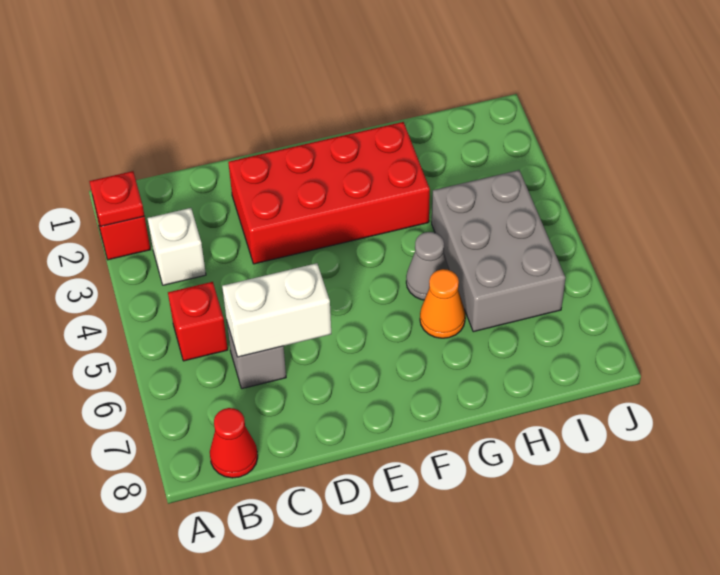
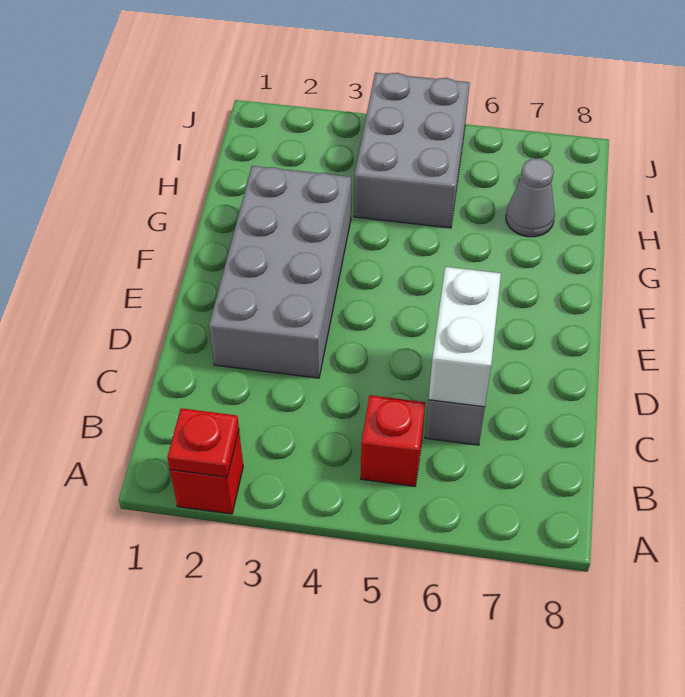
white brick B3 level 1 -> none
red cone B8 level 1 -> none
red brick D2:G3 level 1 -> grey brick D2:G3 level 1
grey cone G5 level 1 -> grey cone H7 level 1
orange cone G6 level 1 -> none
grey brick H4:I6 level 1 -> grey brick H4:J5 level 1

